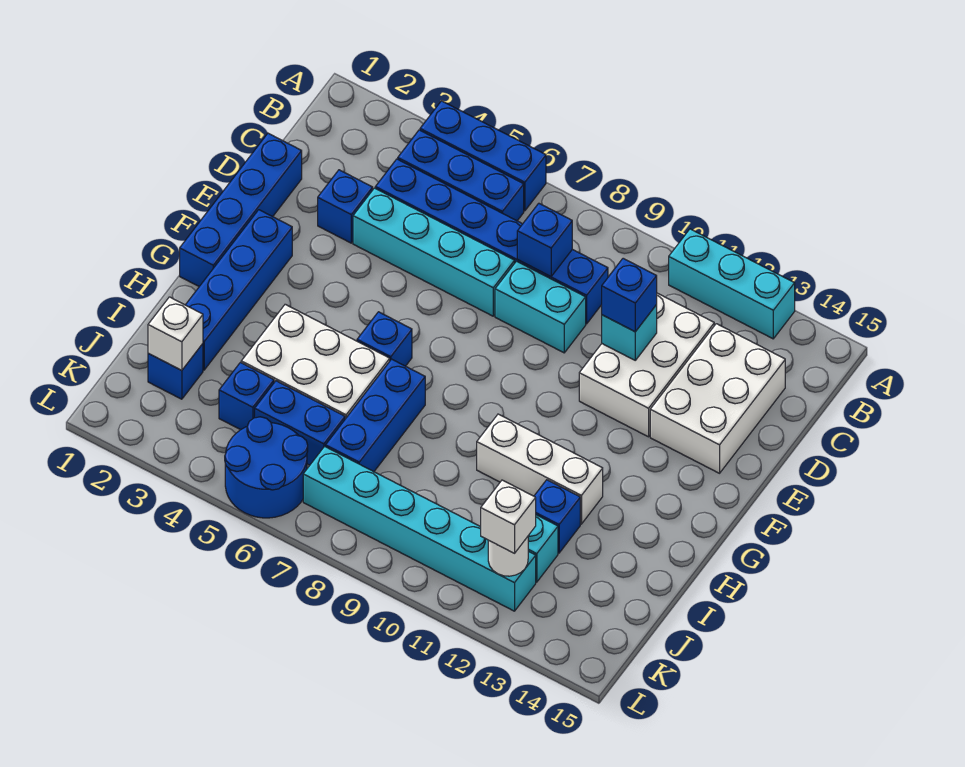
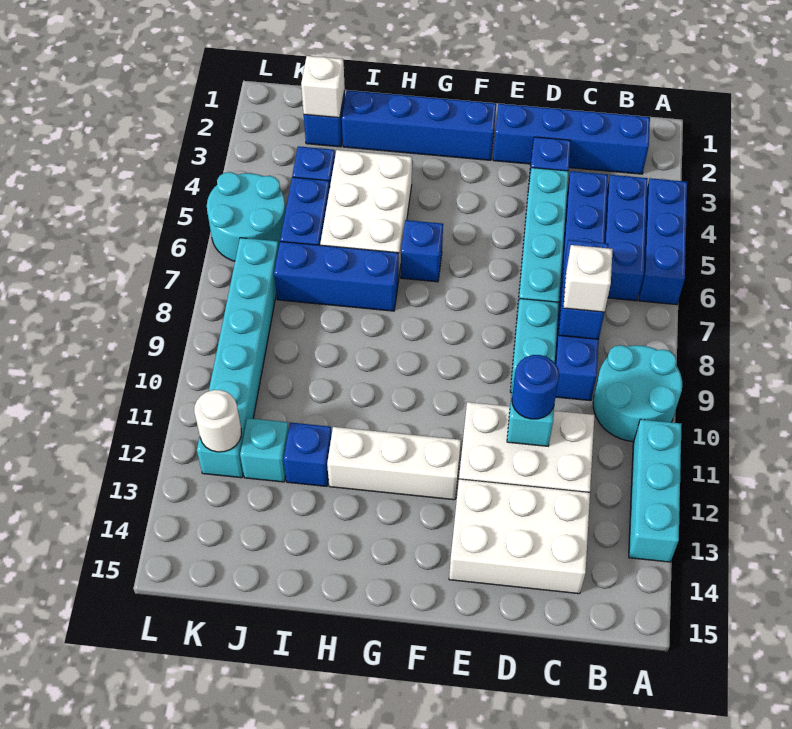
none -> cyan round brick A9:B10 level 1
blue brick C8 level 2 -> blue brick C7:C8 level 2
blue brick D1:G1 level 1 -> blue brick B2:E2 level 1
blue brick D11 level 3 -> blue round brick D11 level 3
white brick H10:H12 level 1 -> white brick F12:H12 level 1
blue round brick K5:L6 level 1 -> cyan round brick K5:L6 level 1
white brick K12 level 3 -> white brick C8 level 3

